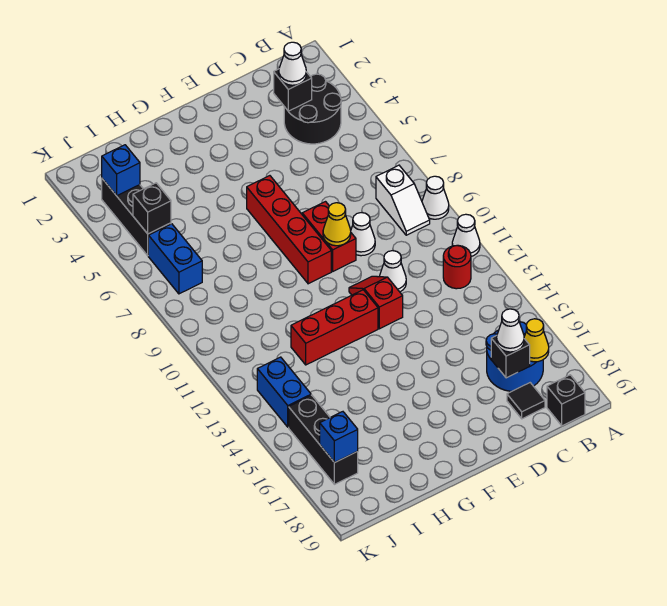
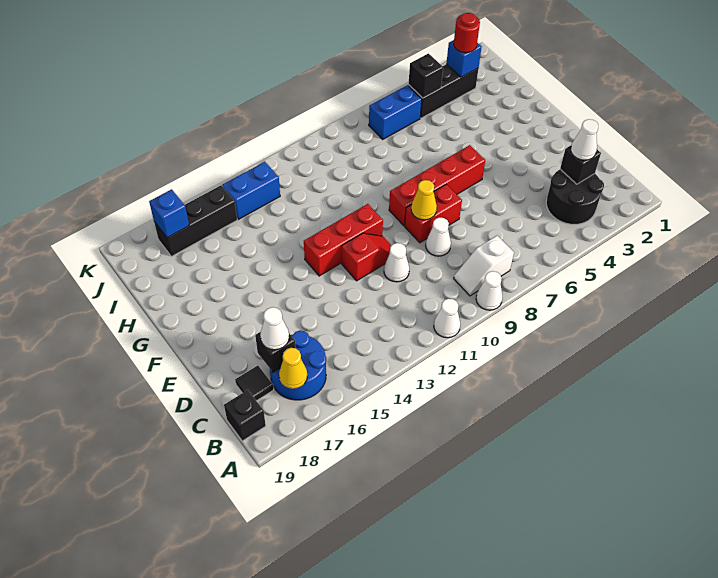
red round brick B12 level 1 -> red round brick J3 level 3
red brick F12:H12 level 1 -> red brick F11:F13 level 1

